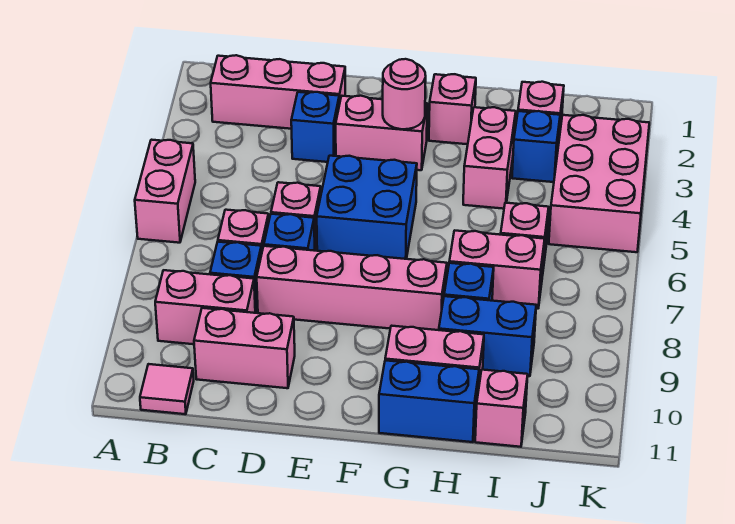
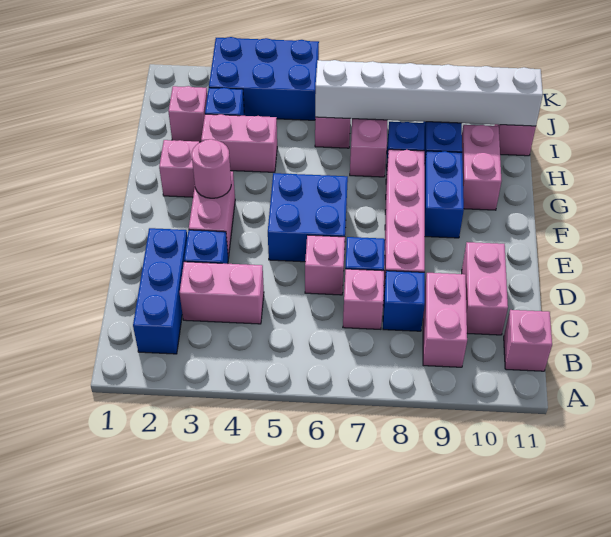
pink brick A5:A6 level 1 -> pink brick C3:C4 level 1
pink brick B2:D2 level 1 -> blue brick B2:D2 level 1
pink tile B11 level 1 -> pink brick B11 level 1
blue brick G11:H11 level 1 -> blue brick F9:G9 level 1
none -> white brick I6:I11 level 2
pink brick J3:K5 level 1 -> blue brick J3:K5 level 1

